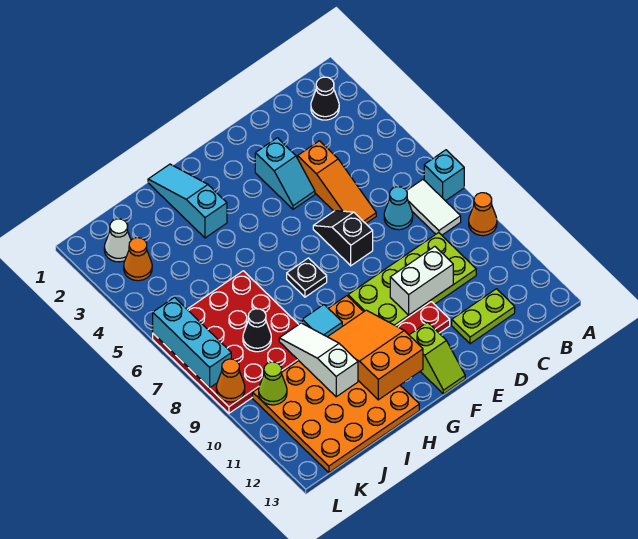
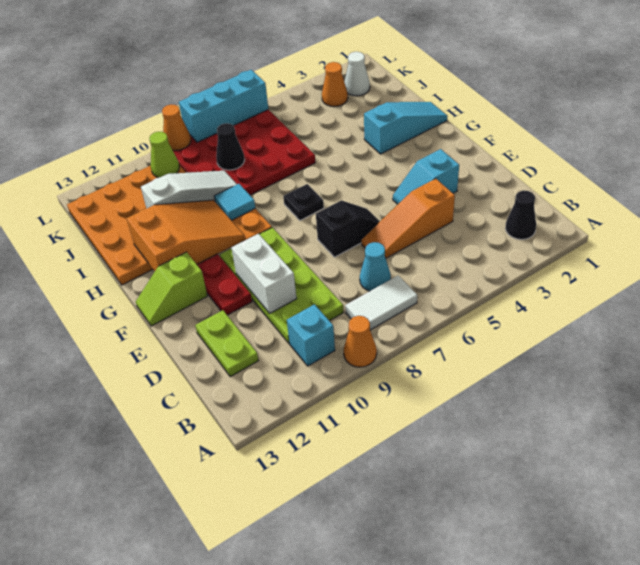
cyan brick A7 level 1 -> cyan brick B10 level 1

